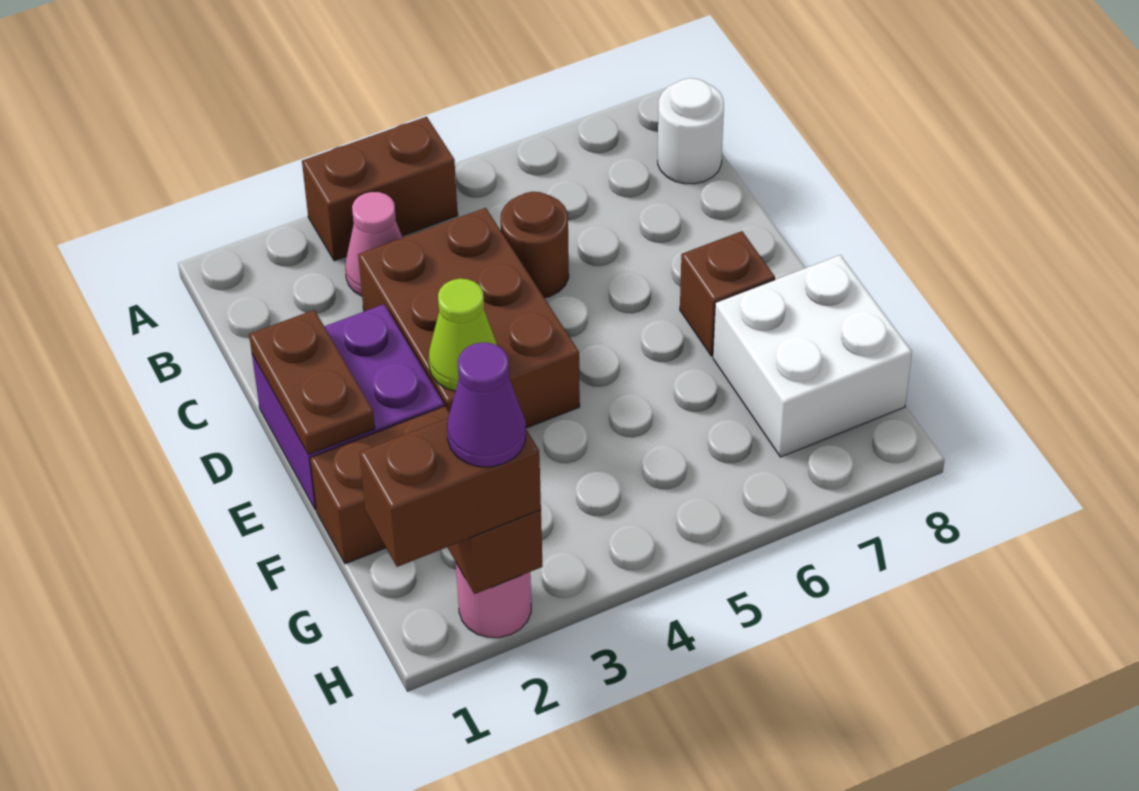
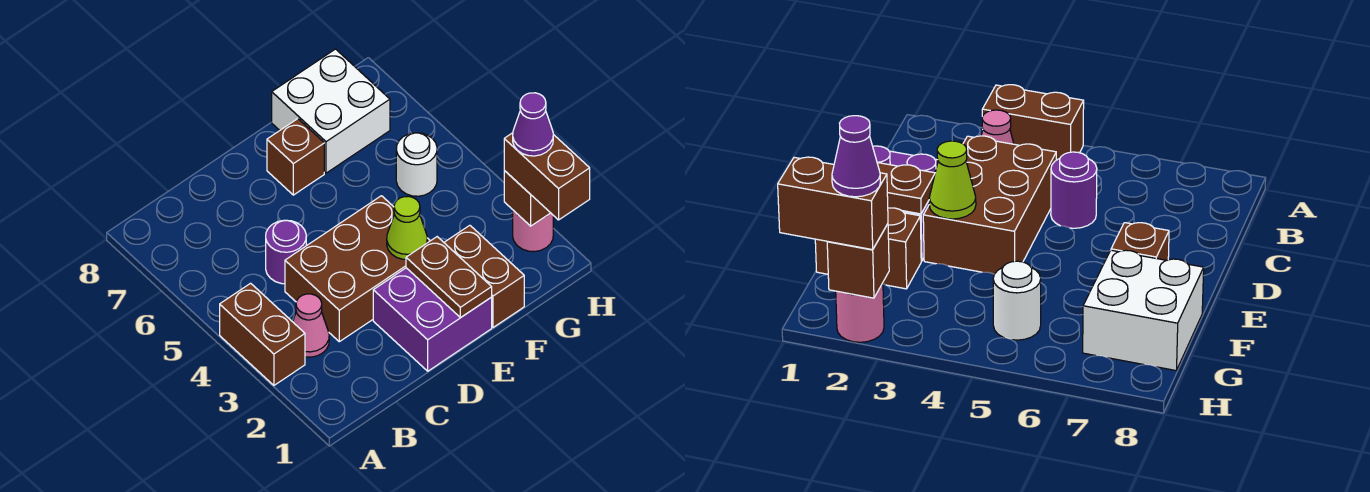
white round brick B8 level 1 -> white round brick G5 level 1
brown round brick C5 level 1 -> purple round brick C5 level 1
brown plate D1:E1 level 2 -> brown plate E1:E2 level 2

